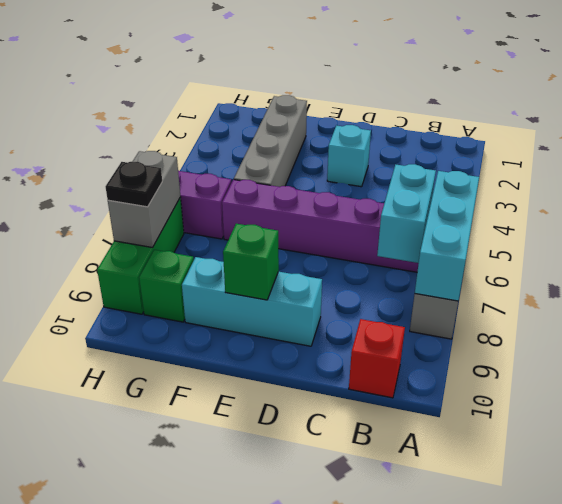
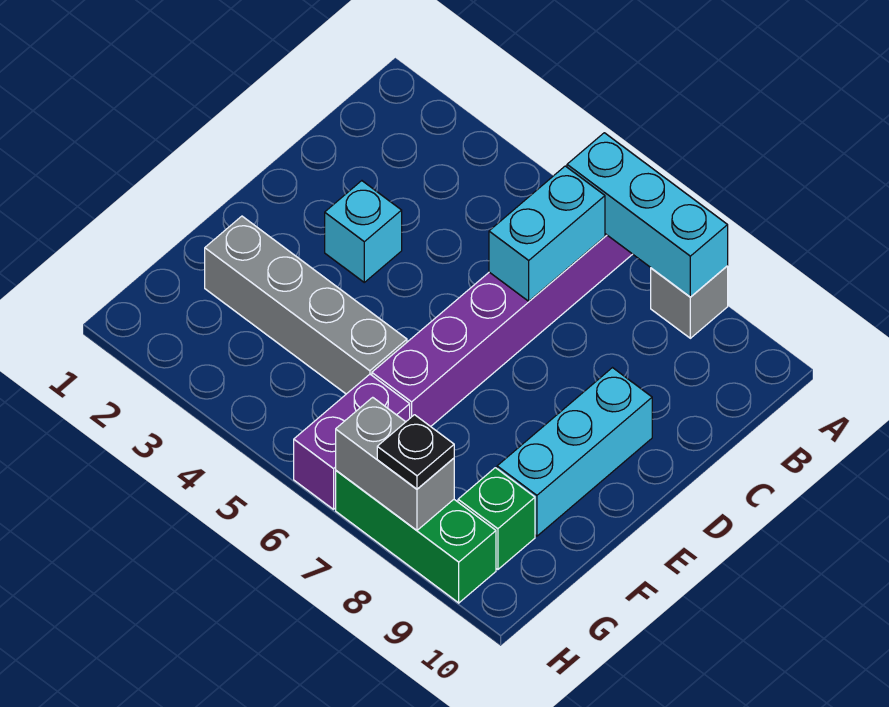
cyan brick B6:B7 level 2 -> cyan brick B6:C6 level 2
red brick B10 level 1 -> none
green brick E9 level 2 -> none

